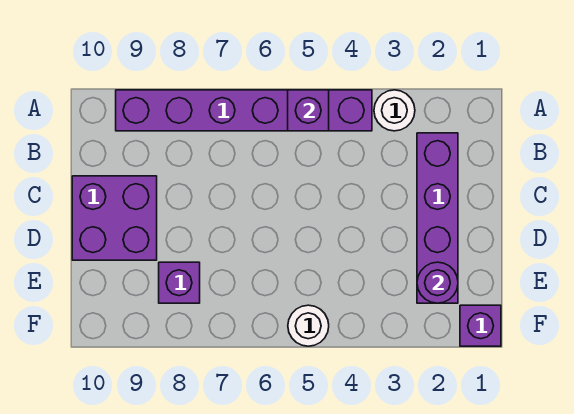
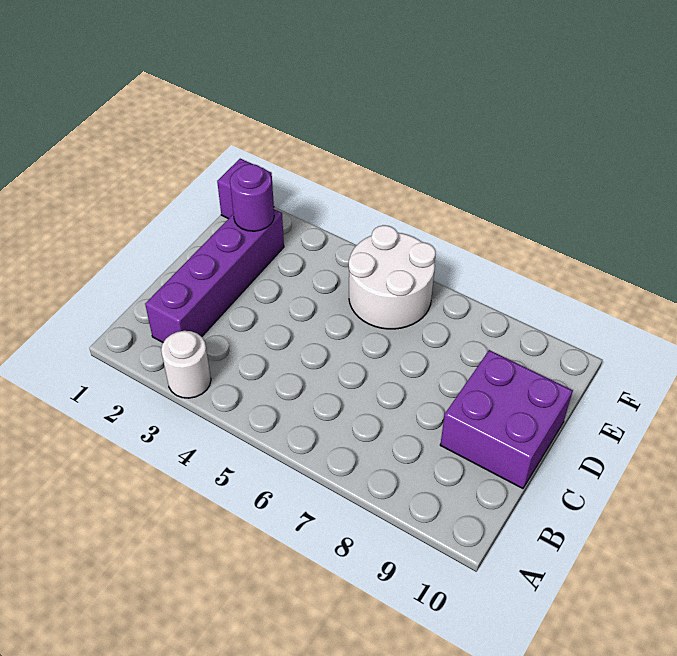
purple brick A4:A9 level 1 -> none
purple brick A5 level 2 -> none
purple brick E8 level 1 -> none
white round brick F5 level 1 -> white round brick E5:F6 level 1

